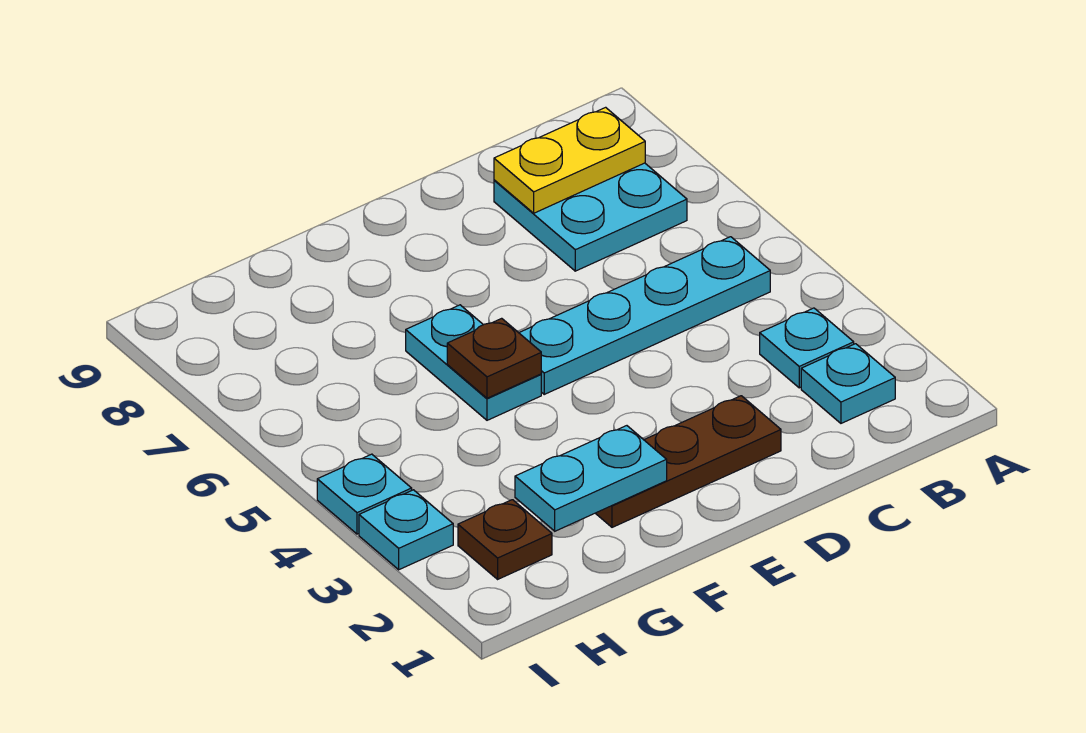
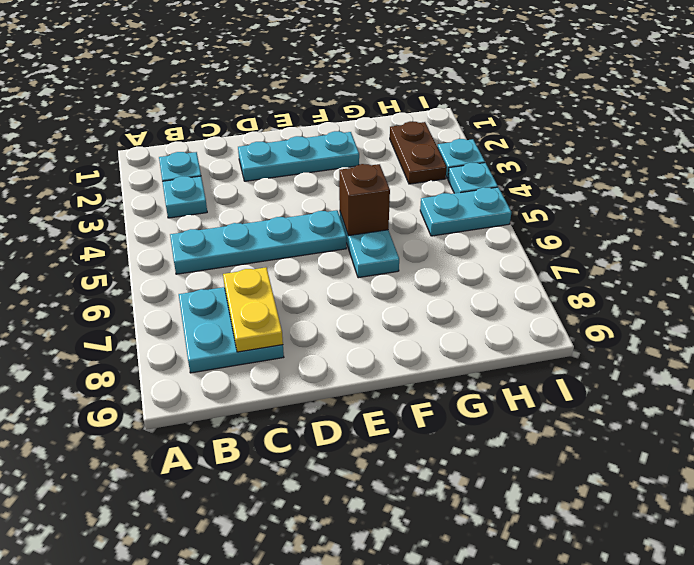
yellow plate B8:C8 level 2 -> yellow plate C7:C8 level 2
brown plate D2:F2 level 1 -> cyan plate D2:F2 level 1
cyan plate F2:G2 level 2 -> cyan plate H5:I5 level 1
brown plate F5 level 2 -> brown brick F5 level 2
brown plate H2 level 1 -> brown plate H2:H3 level 1

